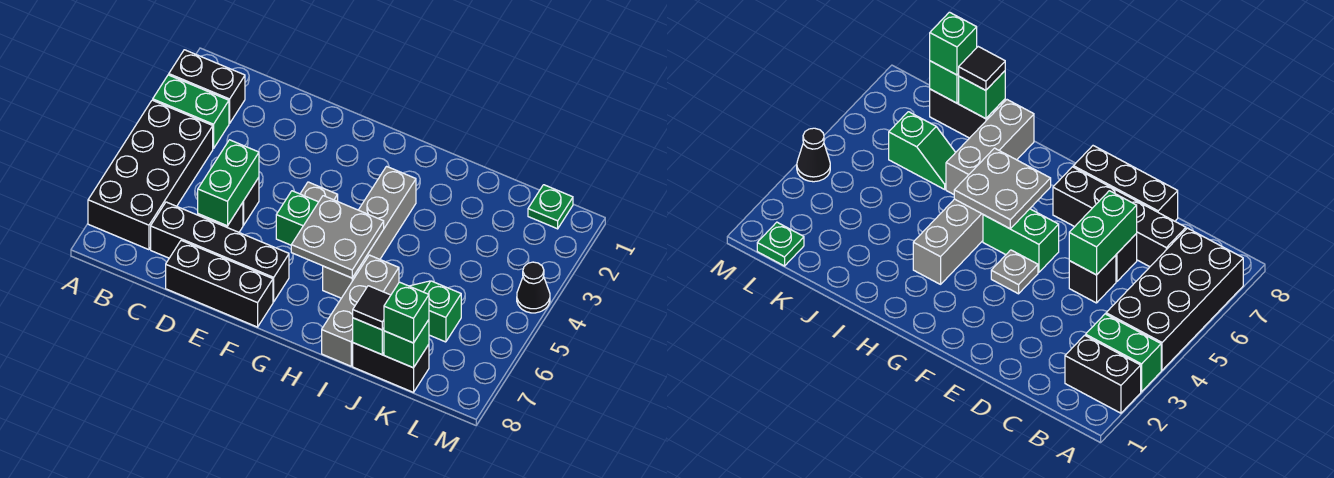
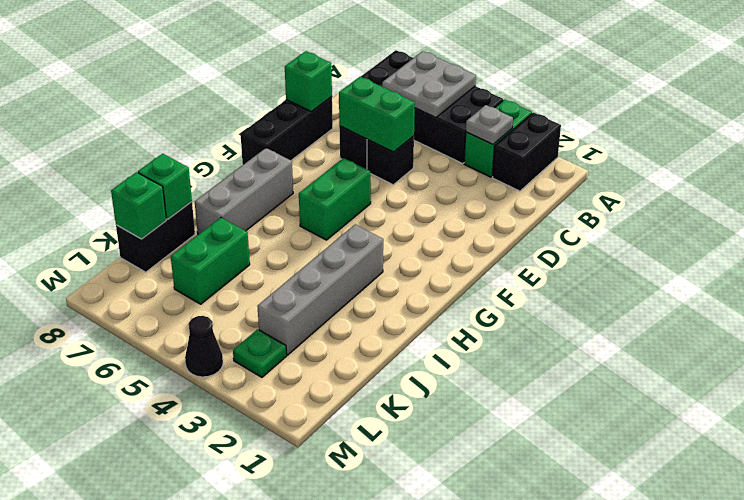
black brick C7:F7 level 1 -> none
grey plate F4 level 1 -> grey plate B3 level 2
grey plate G5:H6 level 2 -> grey plate A5:B6 level 2
grey brick H3:H6 level 1 -> grey brick H3:K3 level 1
grey brick I6:I8 level 1 -> grey brick G7:I7 level 1
green slope J6:K6 level 1 top K -> green brick J6:K6 level 1
black tile J8 level 3 -> none
green brick K8 level 3 -> green brick D8 level 2
green plate L1 level 1 -> green plate L3 level 1

